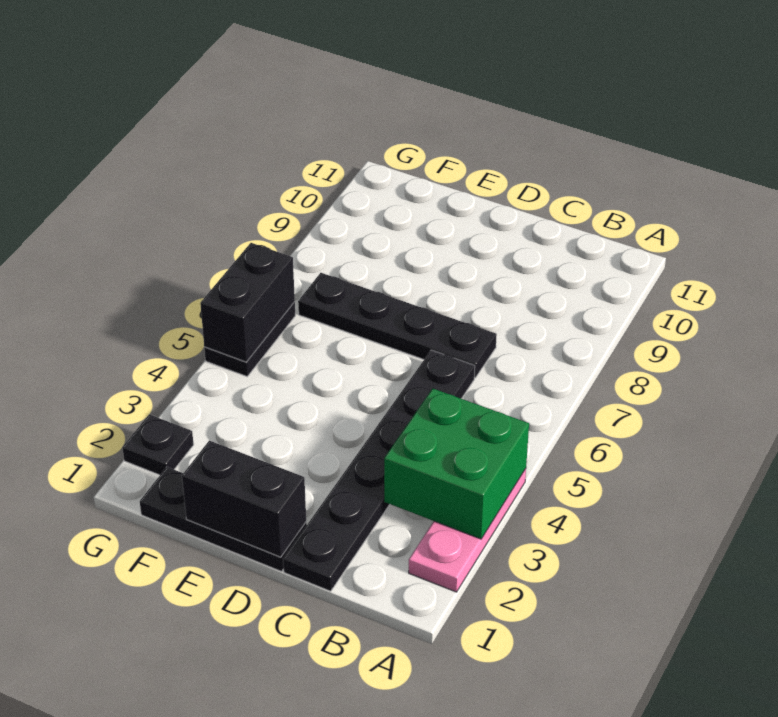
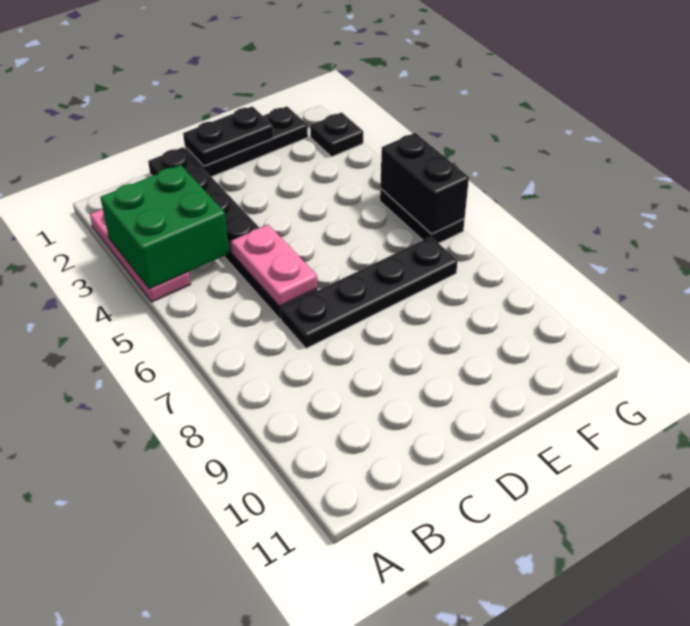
none -> pink plate C5:C6 level 2
black brick D1:E1 level 2 -> black plate D1:E1 level 2

